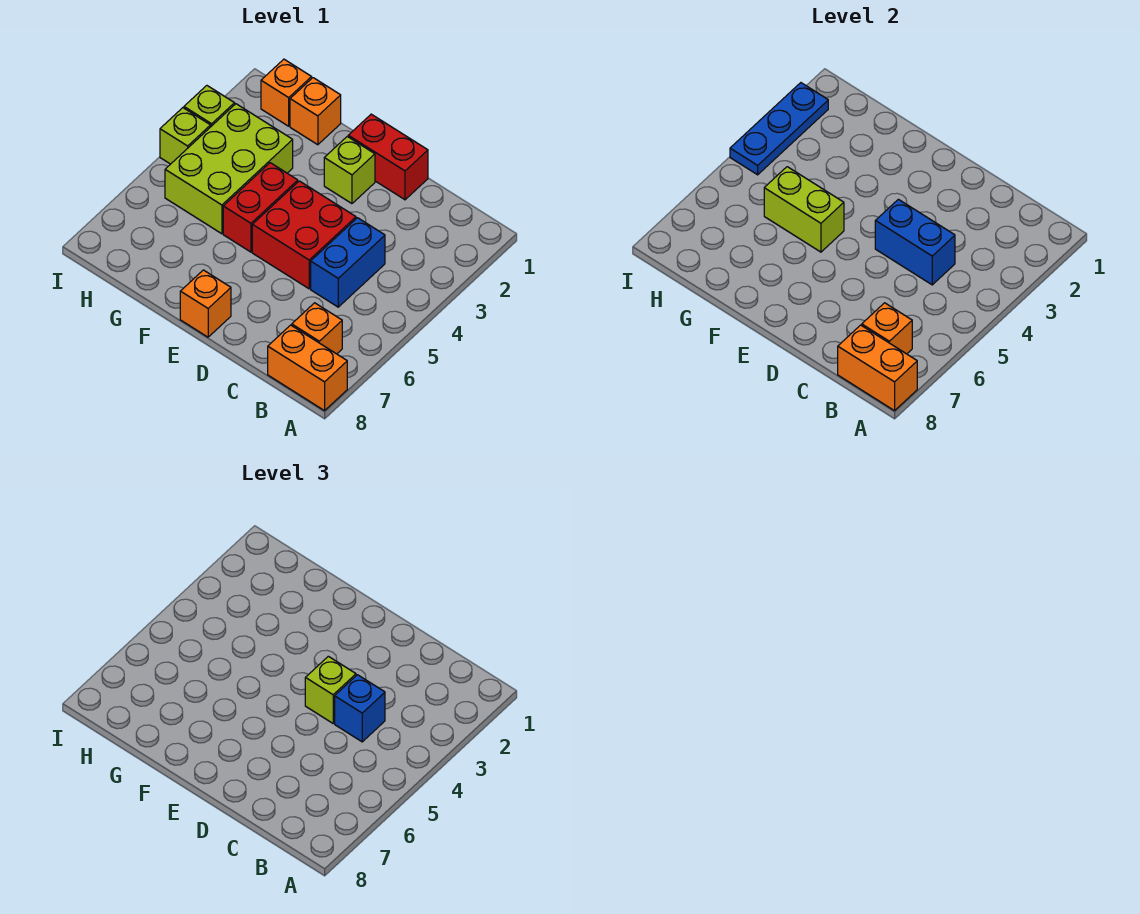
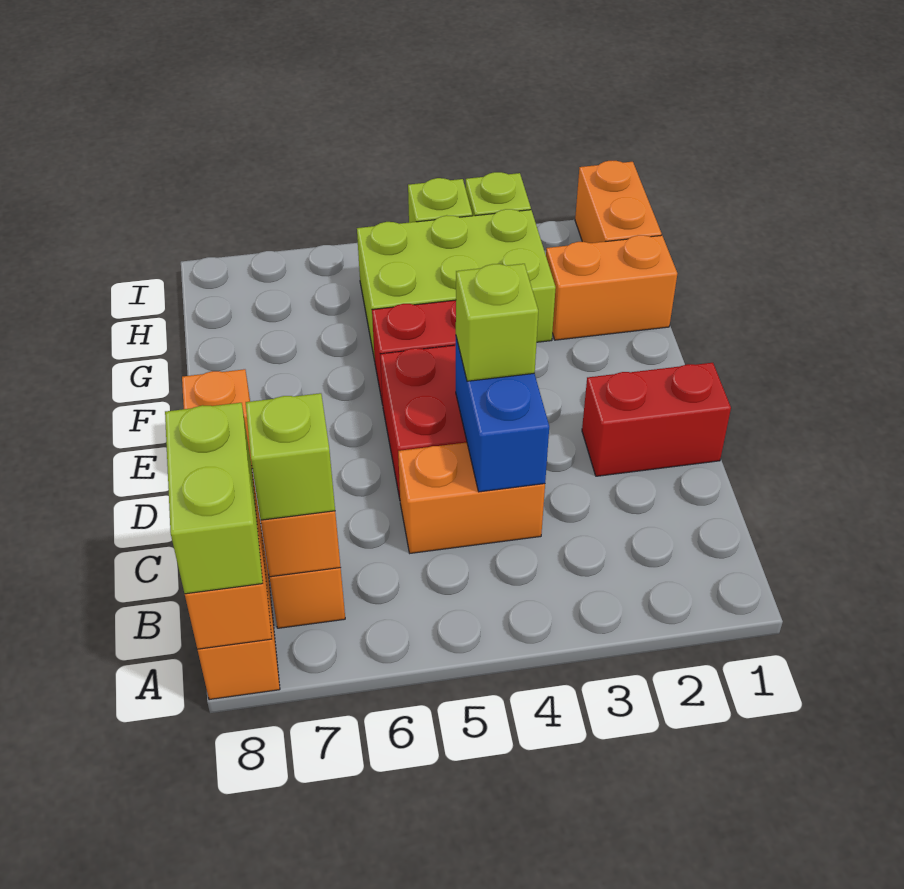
blue brick C4:C5 level 1 -> orange brick C4:C5 level 1
blue brick C4 level 3 -> none
red brick D1:E1 level 1 -> red brick D1:D2 level 1
lime brick E2 level 1 -> lime brick B7 level 3
lime brick F5:G5 level 2 -> lime brick A8:B8 level 3
orange brick G1 level 1 -> orange brick G1:G2 level 1
orange brick H1 level 1 -> orange brick H1:I1 level 1
blue plate I2:I4 level 2 -> none

